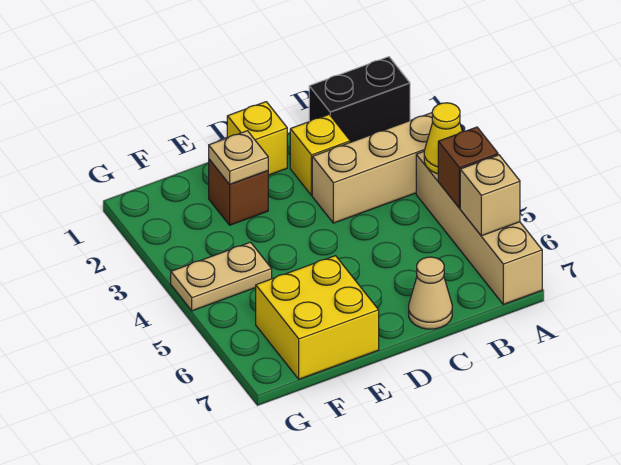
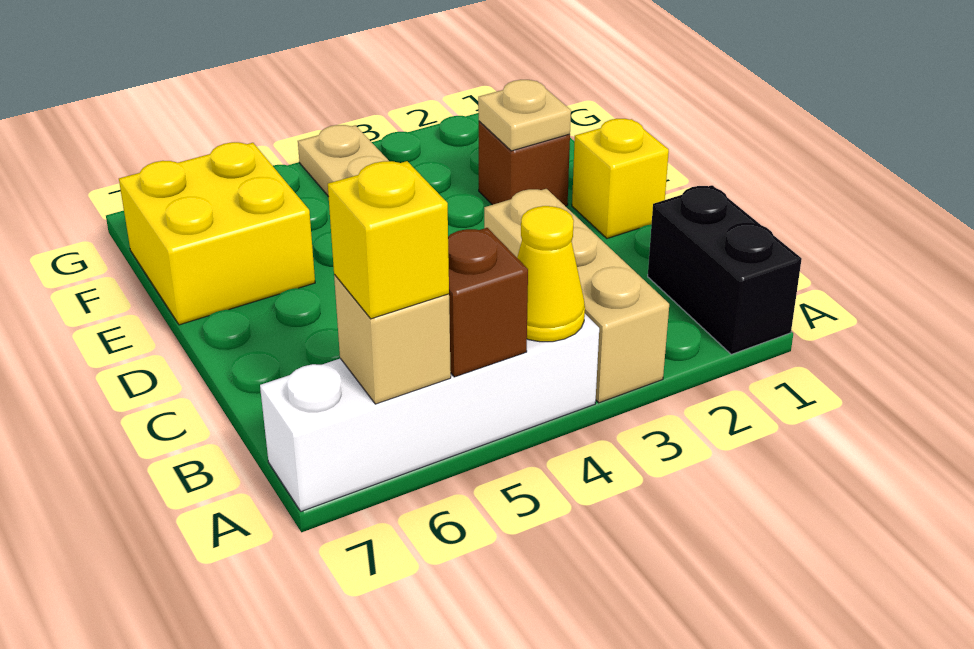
tan brick A4:A7 level 1 -> white brick A4:A7 level 1
yellow brick C2 level 1 -> yellow brick A6 level 3
tan cone C7 level 1 -> none

